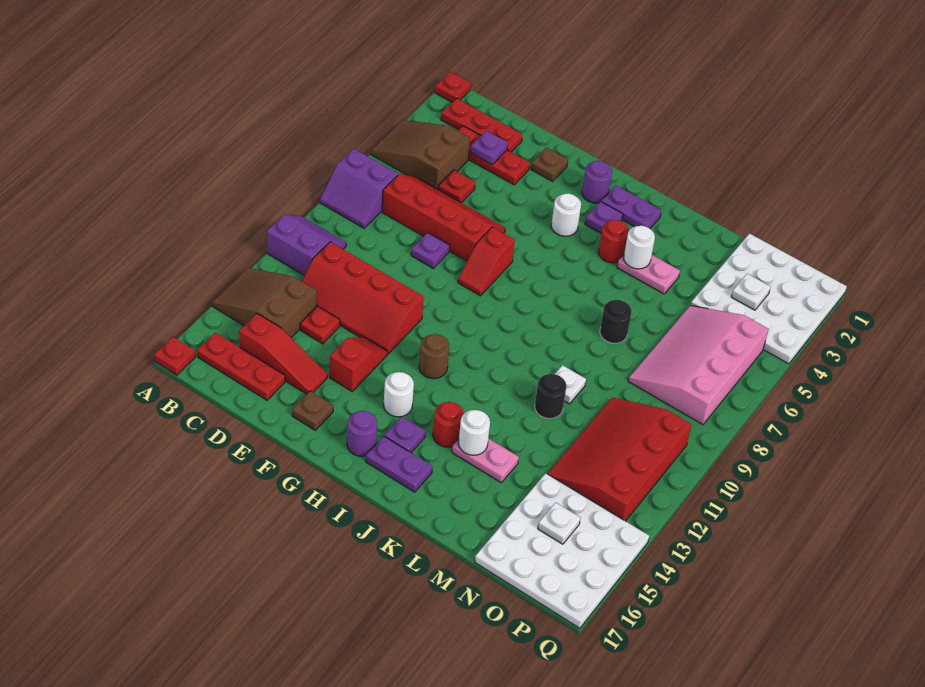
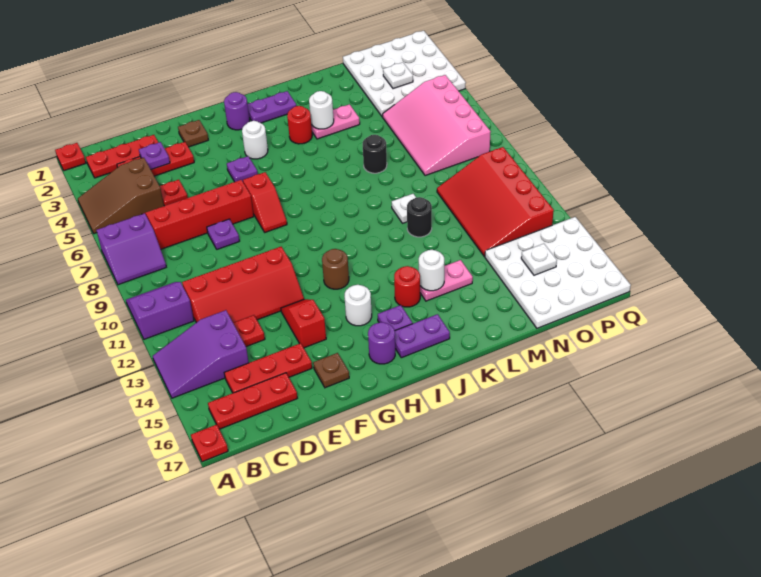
brown slope A13:C14 level 1 top C -> purple slope A13:C14 level 1 top C
red slope C15:E15 level 1 top C -> red plate C15:E15 level 1
purple plate I3 level 1 -> purple plate G5 level 1

